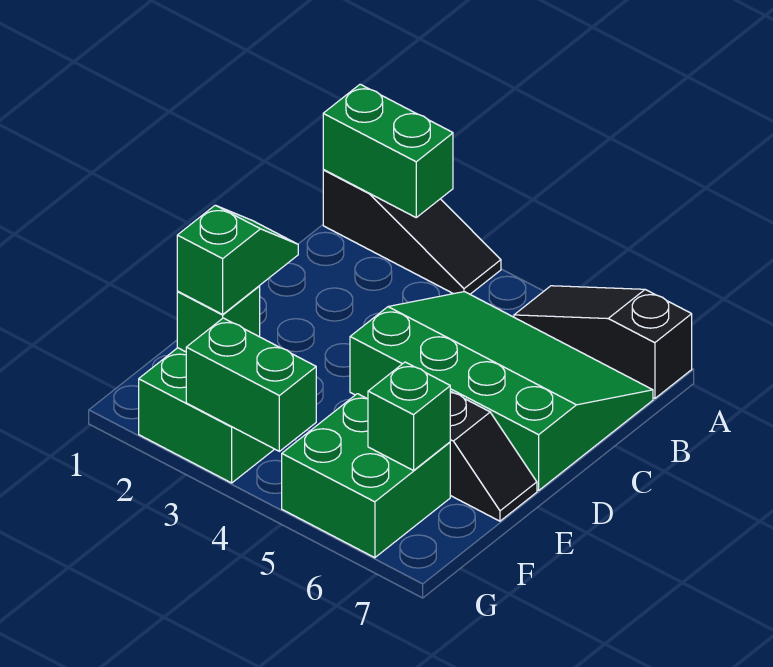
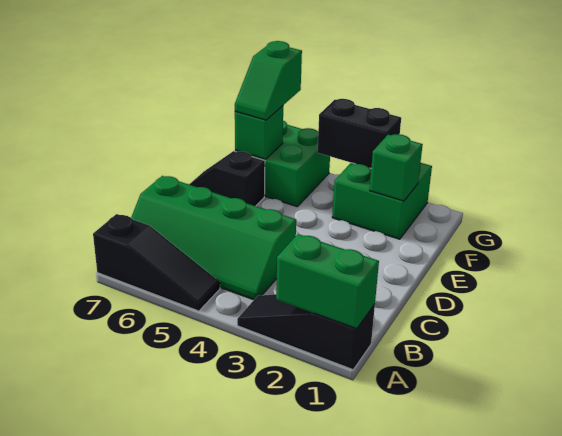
green slope B4:D7 level 1 top D -> green slope B4:C7 level 1 top C
green slope E2:F2 level 3 top F -> green slope F6:G6 level 3 top G
green brick G3:G4 level 2 -> black brick G3:G4 level 2

